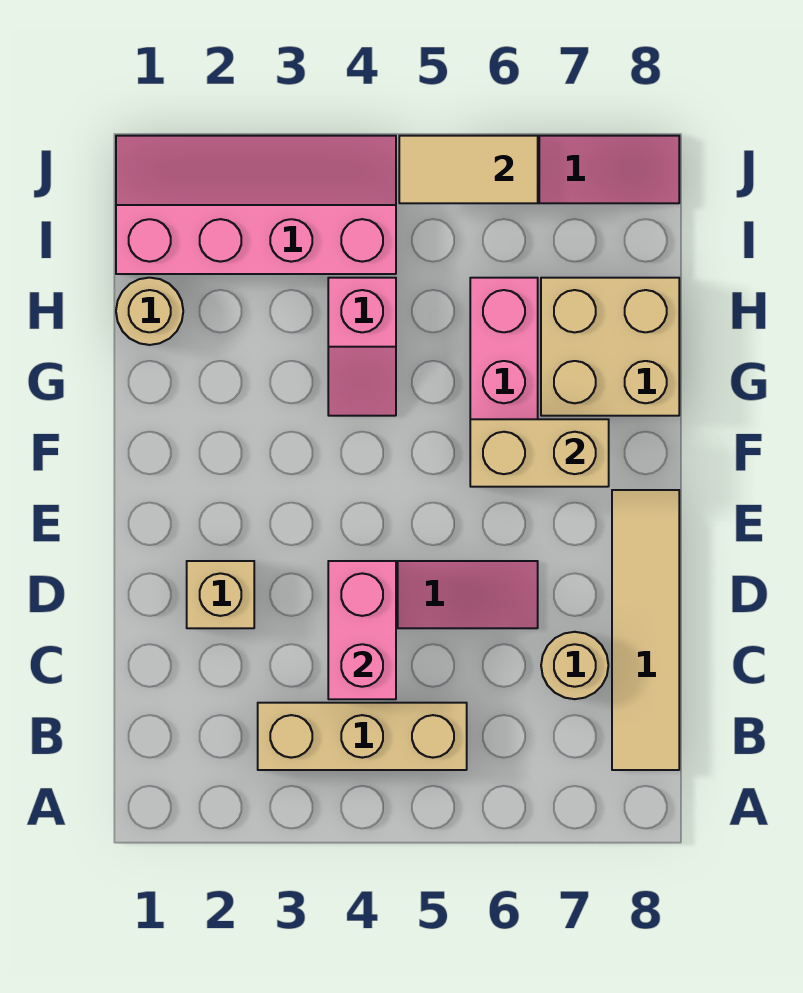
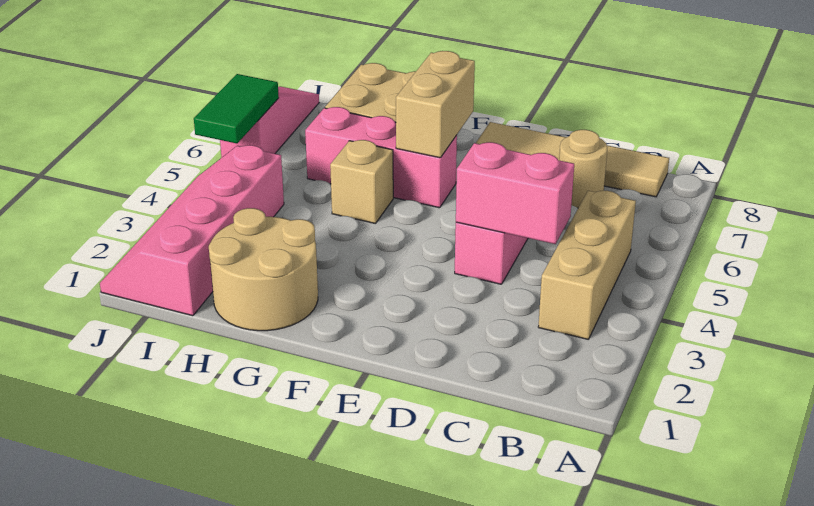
tan brick D2 level 1 -> tan brick G5 level 1
pink slope G4:H4 level 1 top H -> none
tan round brick H1 level 1 -> tan round brick G1:H2 level 1
tan tile J5:J6 level 2 -> green tile J5:J6 level 2

